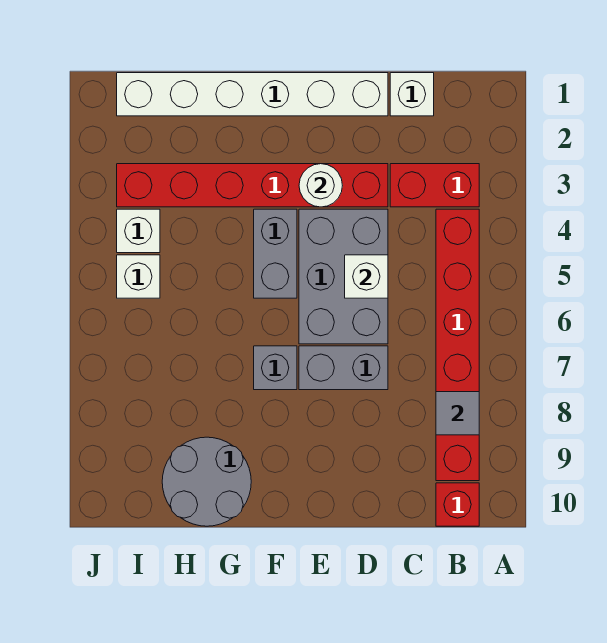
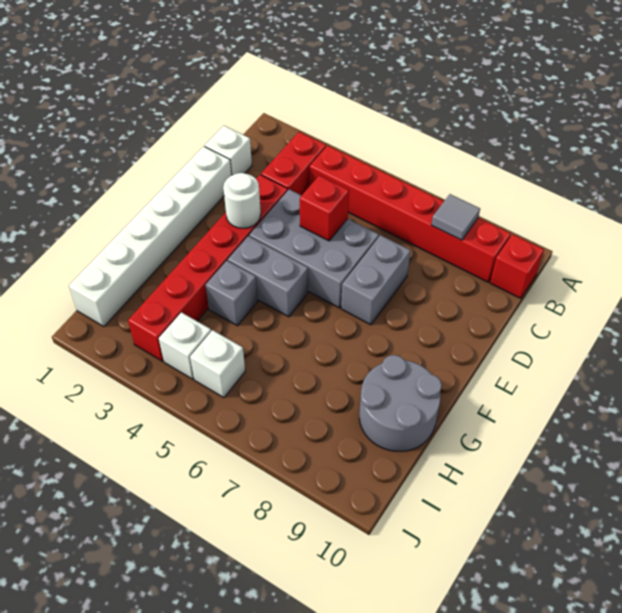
white brick D5 level 2 -> red brick D5 level 2
grey brick F7 level 1 -> grey brick G4 level 1

